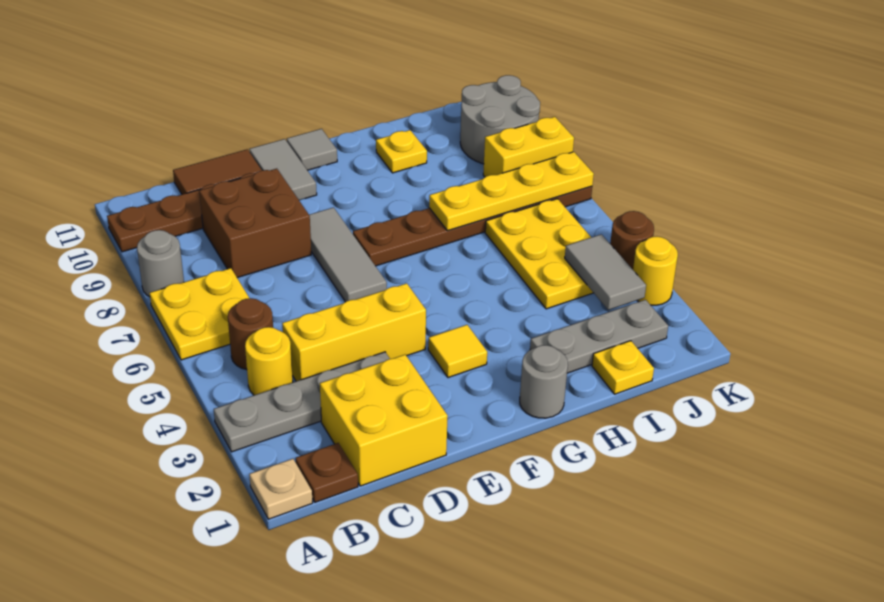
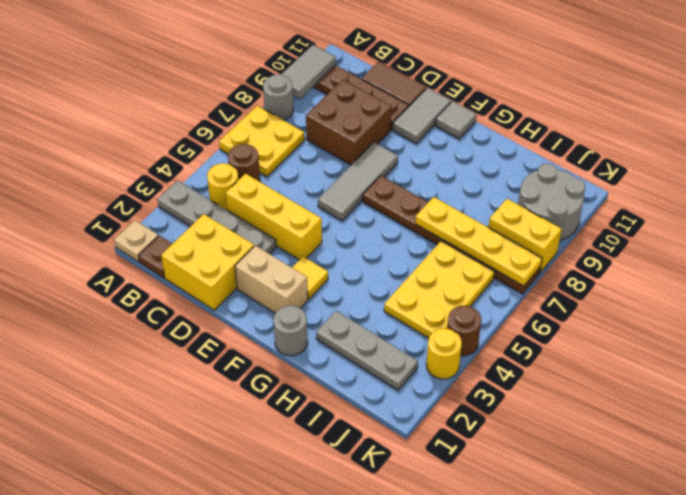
none -> tan brick E2:F2 level 1
yellow plate H10 level 1 -> none
yellow plate I1 level 1 -> none
grey tile J3:J4 level 2 -> grey tile A9:A10 level 2

